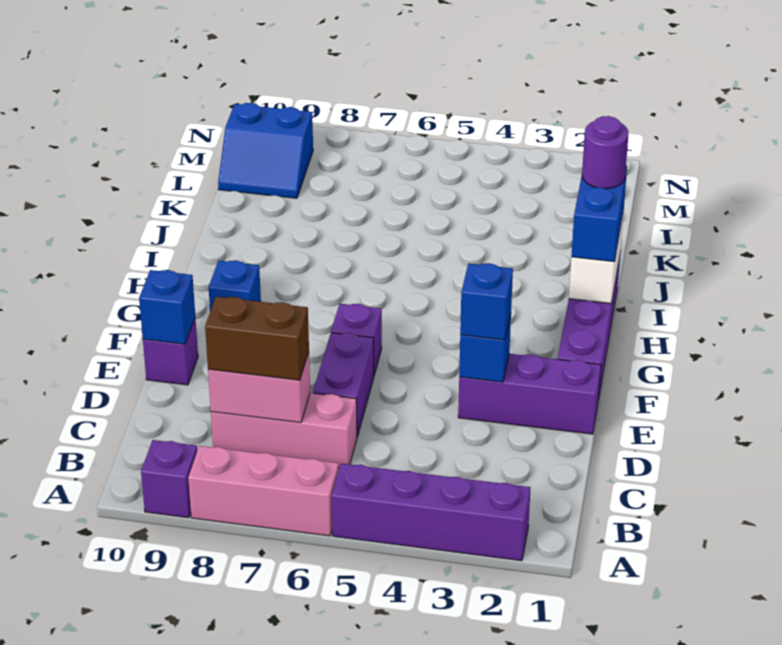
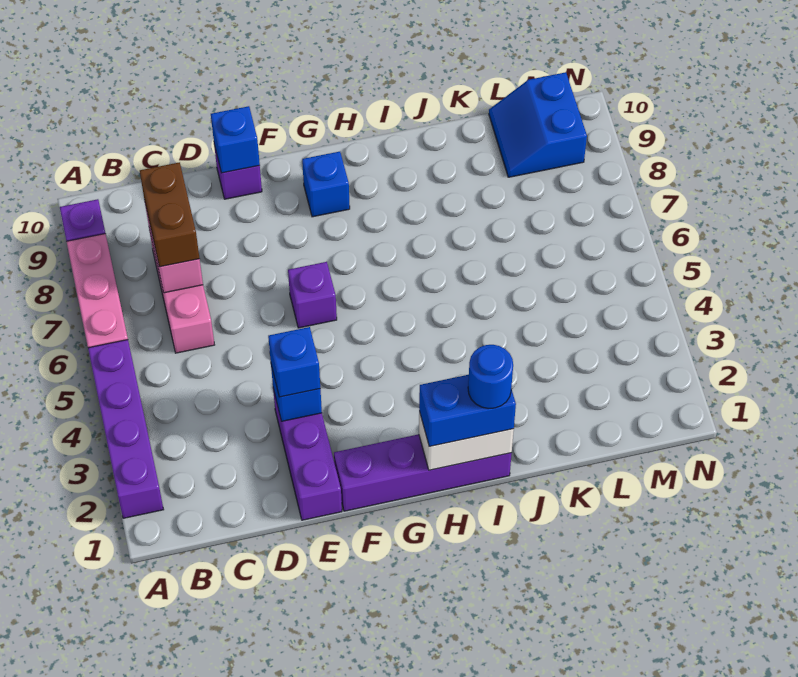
purple brick D6:E6 level 1 -> none
purple round brick I1 level 4 -> blue round brick I1 level 4

